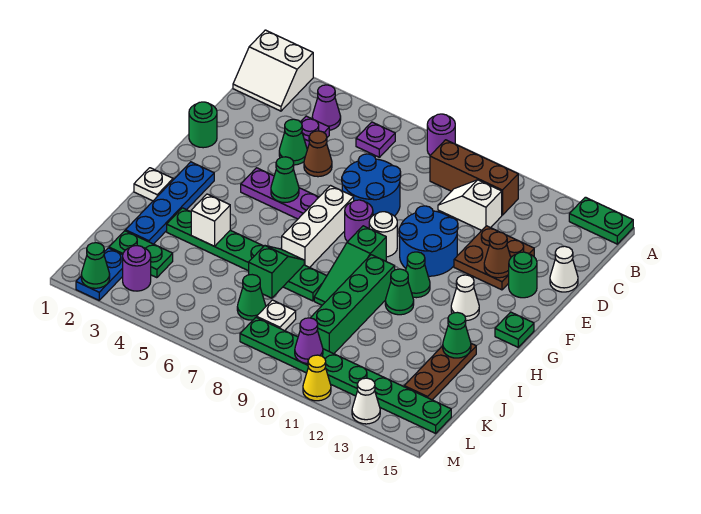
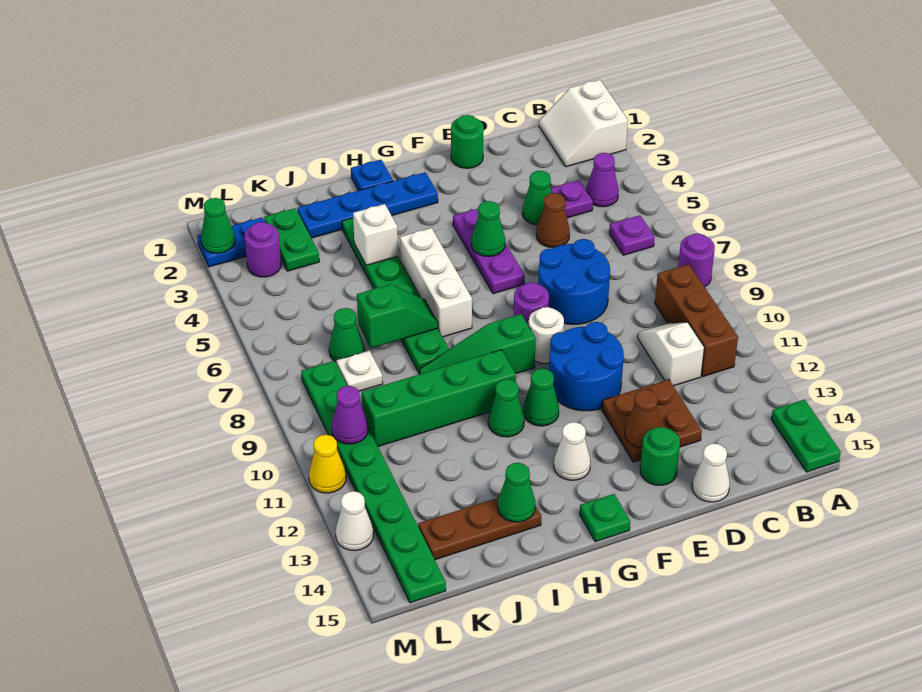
white brick F7:H7 level 1 -> white brick H5:H7 level 1
white plate H1 level 1 -> blue plate H1 level 1

